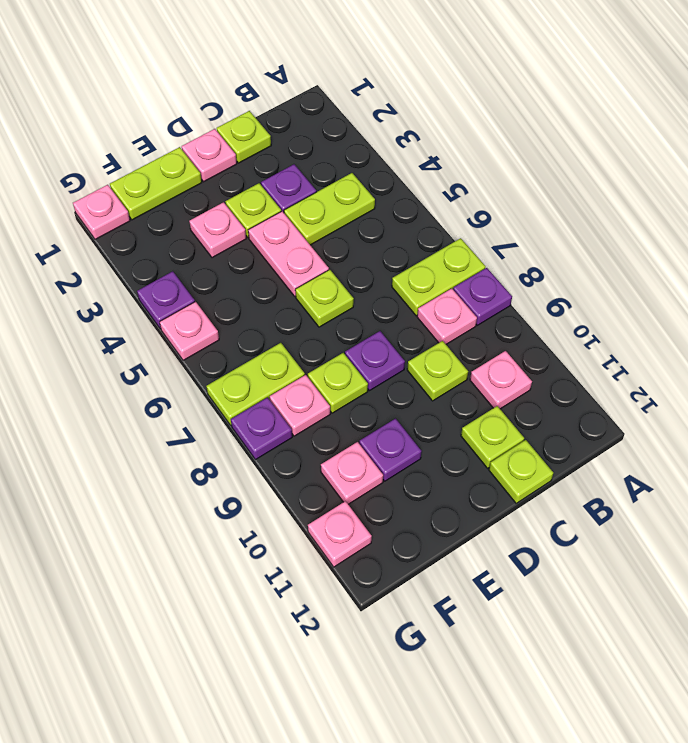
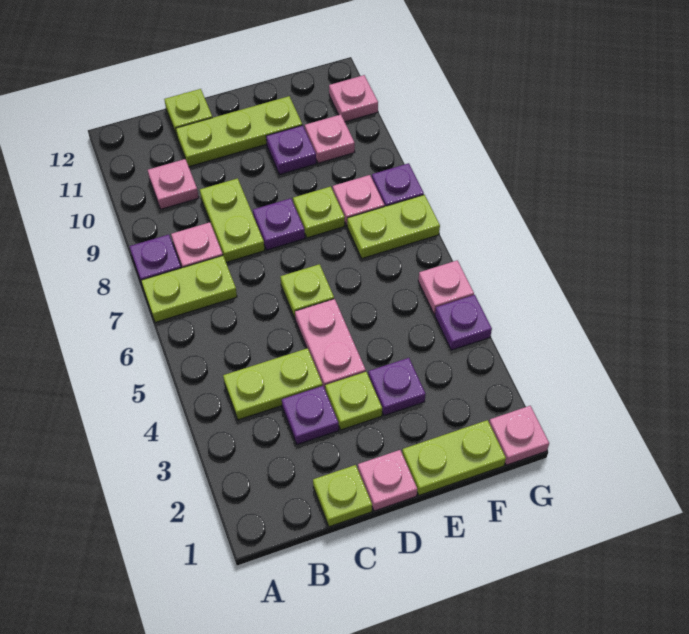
lime plate C9 level 1 -> lime plate C8:C9 level 1
lime plate C11 level 1 -> lime plate C11:E11 level 1
pink plate E3 level 1 -> purple plate E3 level 1

